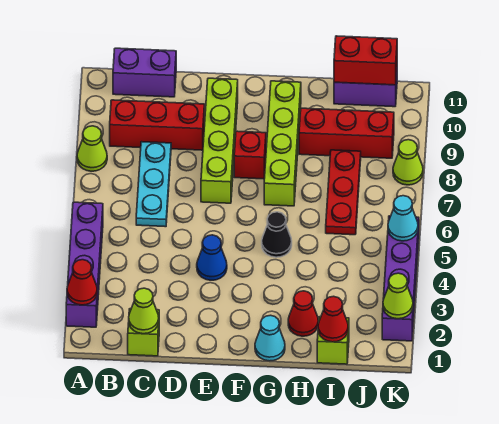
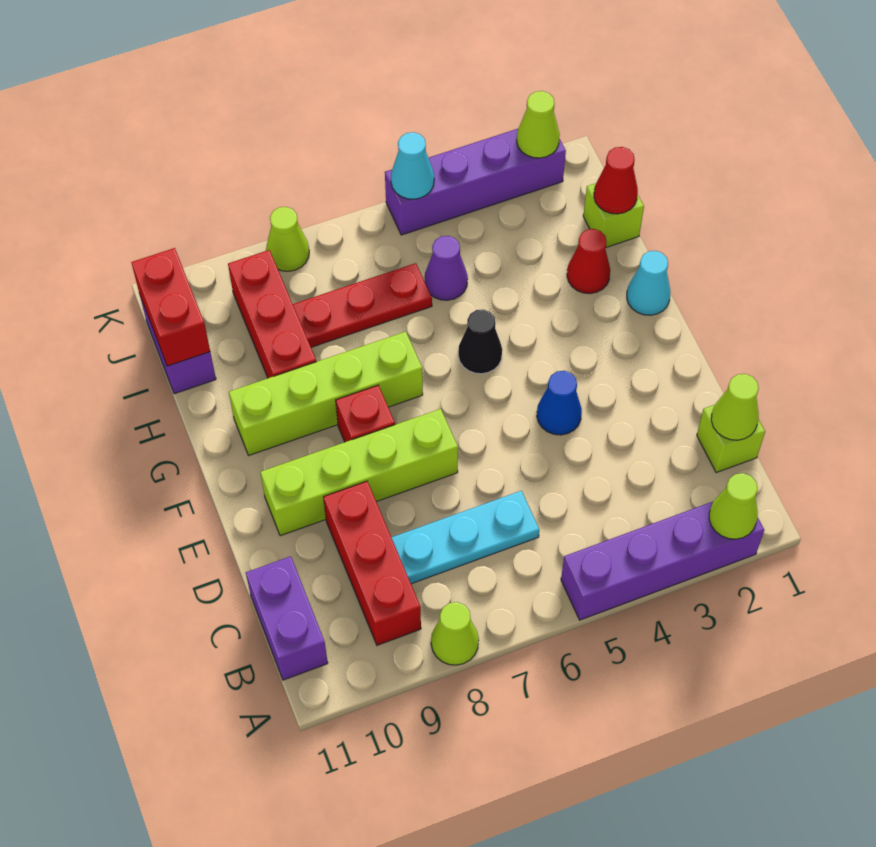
red cone A2 level 2 -> lime cone A2 level 2
none -> purple cone I5 level 1

